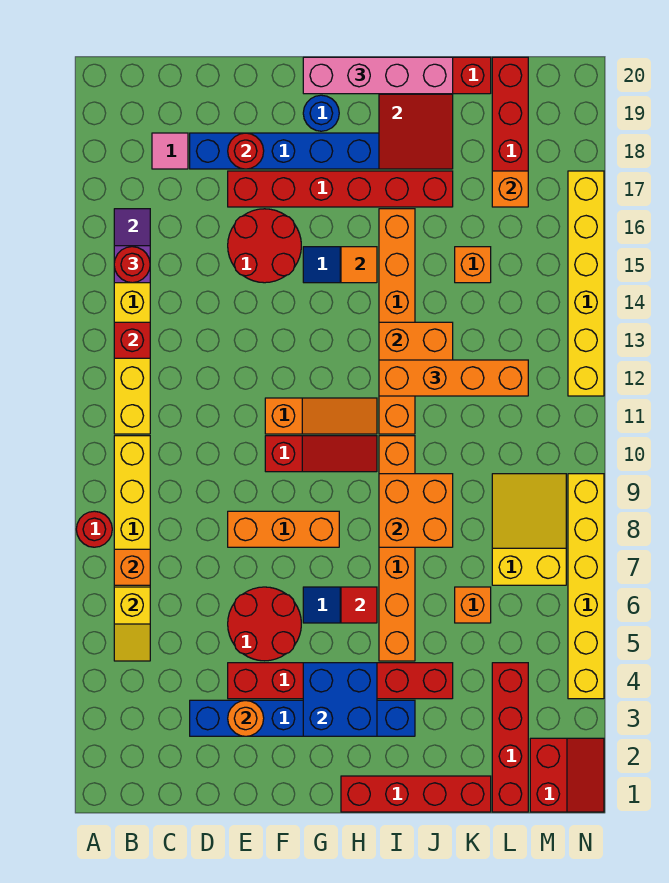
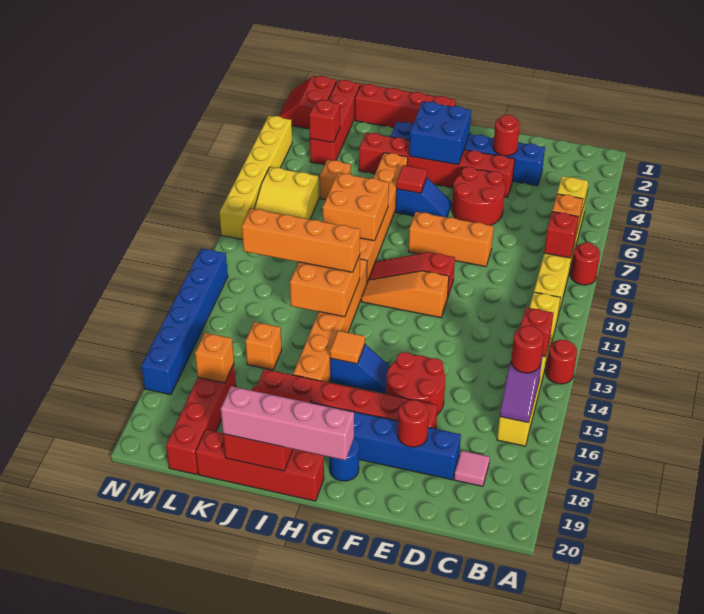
none -> red round brick A13 level 1
none -> red brick B8 level 2
orange round brick E3 level 2 -> red round brick E3 level 2
none -> red brick L4 level 2
yellow brick N12:N17 level 1 -> blue brick N12:N17 level 1

